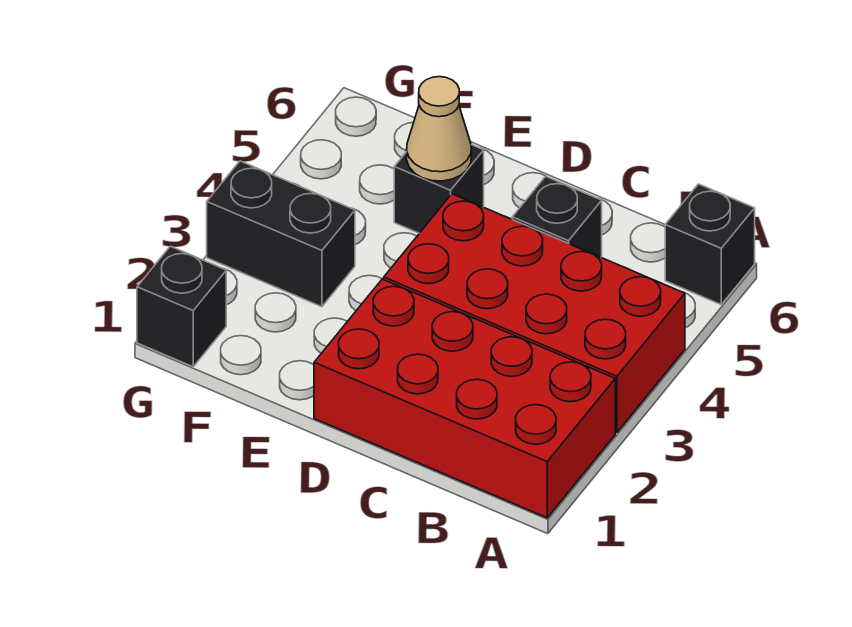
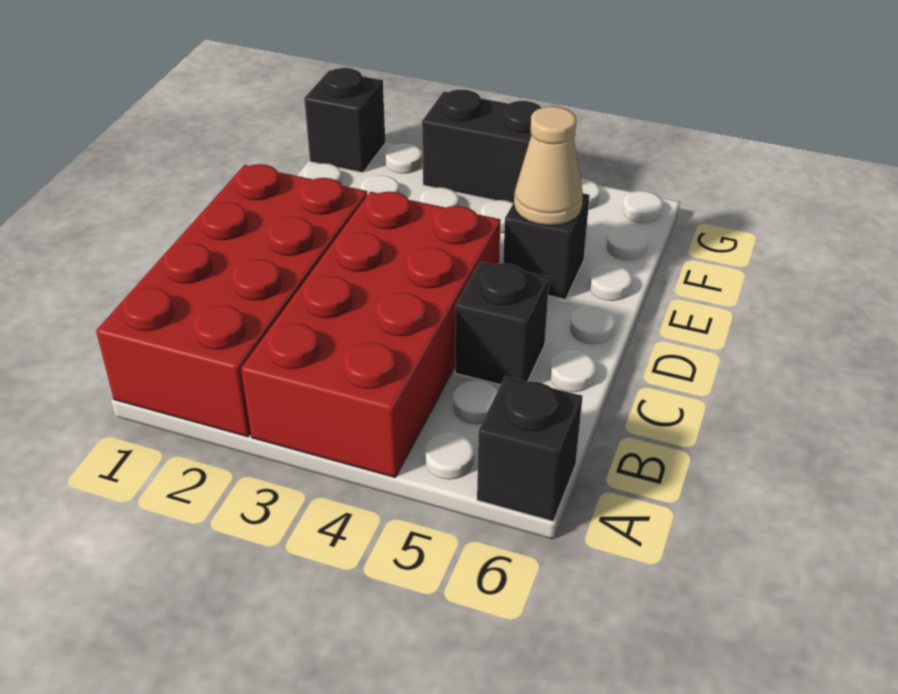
black brick F3:G3 level 1 -> black brick G3:G4 level 1

